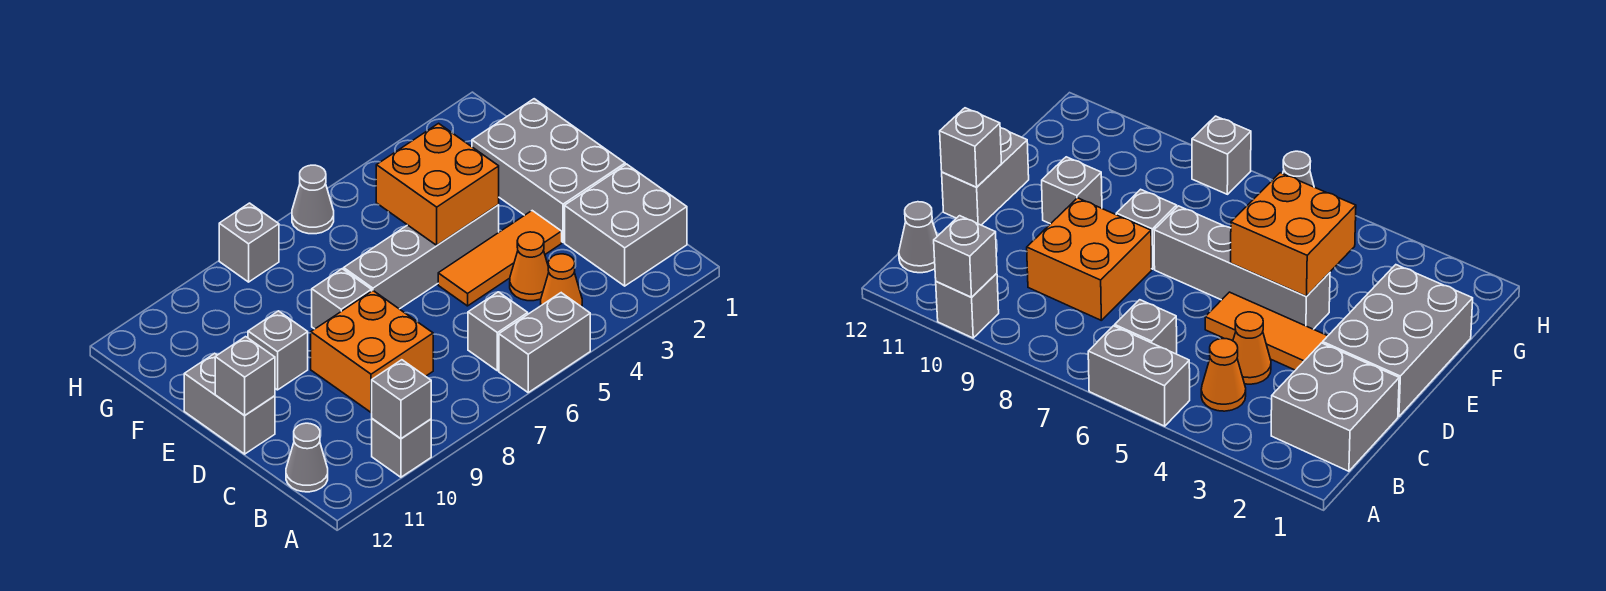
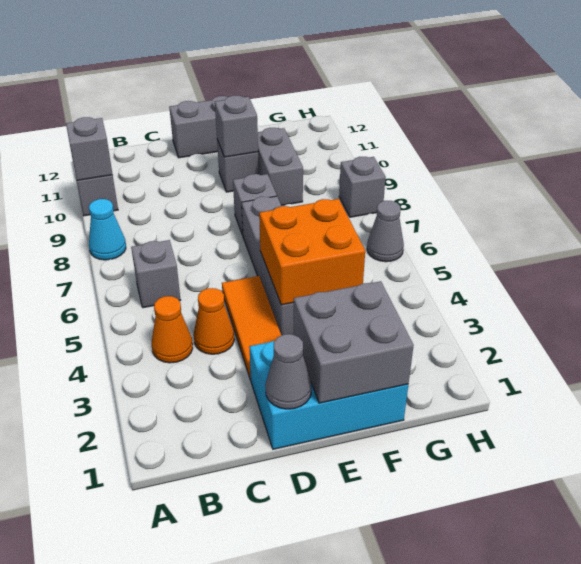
grey brick A5:A6 level 1 -> grey brick F9:F10 level 1
none -> cyan cone A8 level 1
grey brick B1:C2 level 1 -> grey brick E1:F2 level 2
grey cone B12 level 1 -> grey cone D1 level 2
orange brick C8:D9 level 1 -> none
grey brick D1:F2 level 1 -> cyan brick D1:F2 level 1
grey brick D12 level 2 -> grey brick E10 level 2

